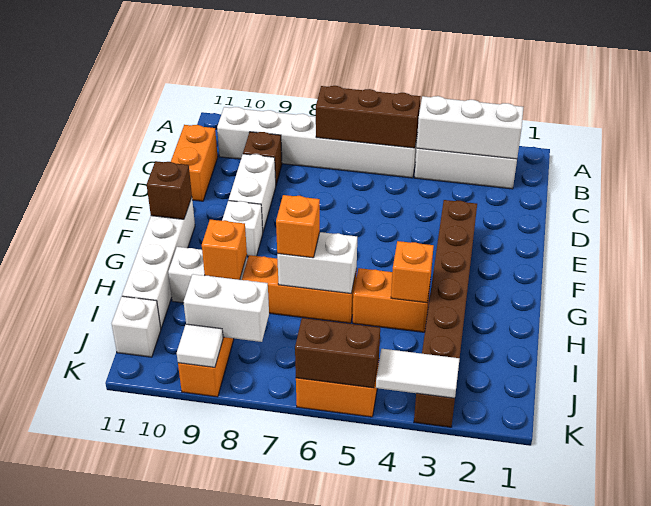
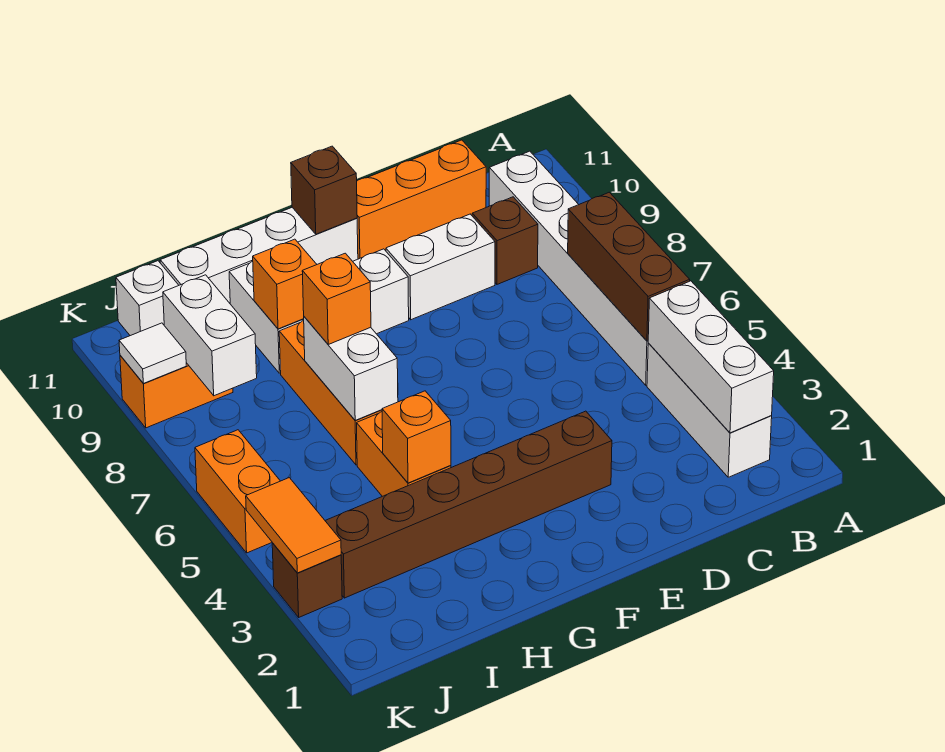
orange brick C11:D11 level 1 -> orange brick C11:E11 level 1
white tile K3:K4 level 2 -> orange tile K3:K4 level 2
brown brick K5:K6 level 2 -> none

